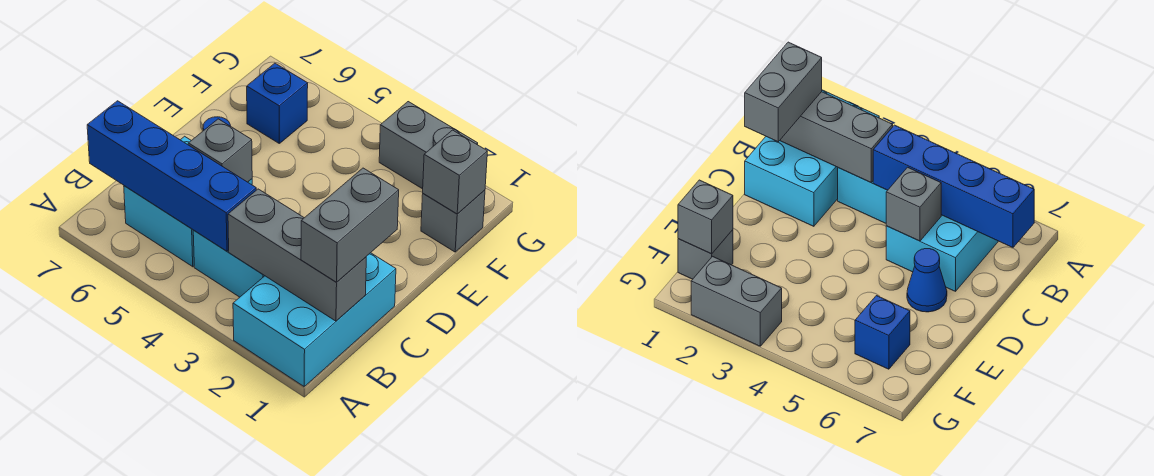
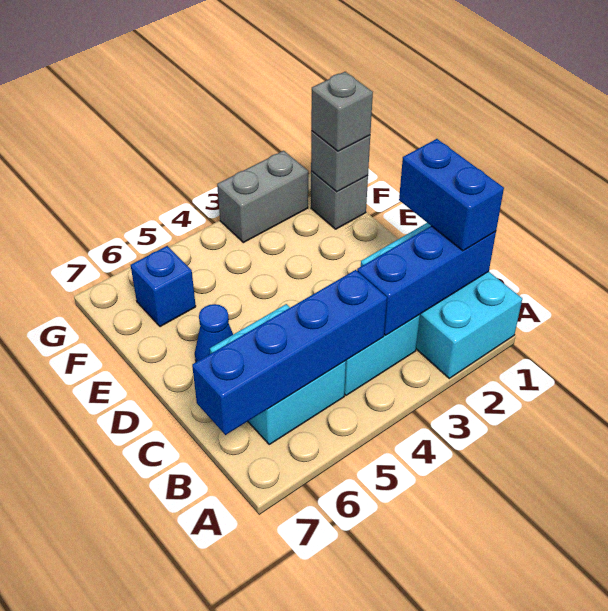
grey brick B1:B3 level 2 -> blue brick B1:B3 level 2
grey brick B1:C1 level 3 -> blue brick B1:C1 level 3
grey brick C5 level 2 -> grey brick F1 level 3

